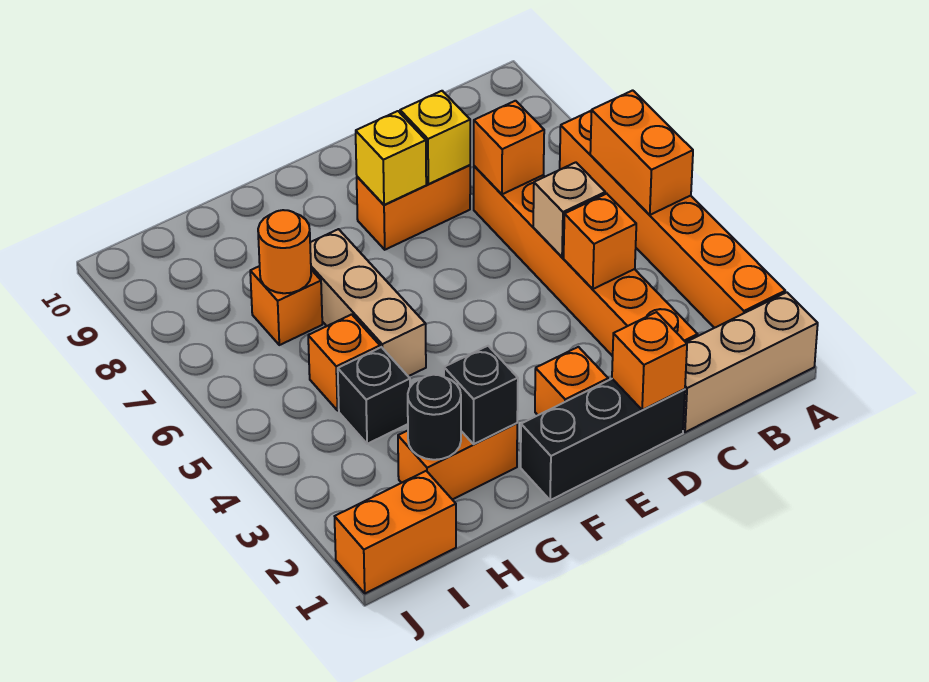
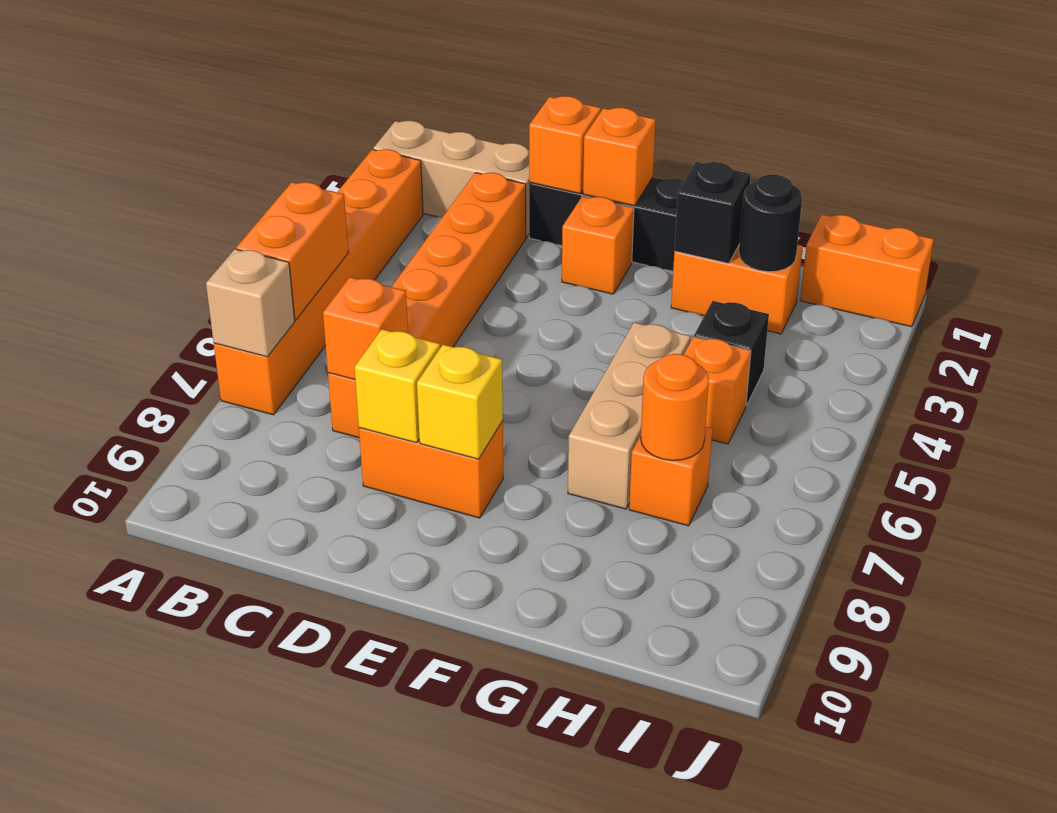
orange brick C4 level 2 -> orange brick E1 level 2
tan brick C5 level 2 -> tan brick A7 level 2

